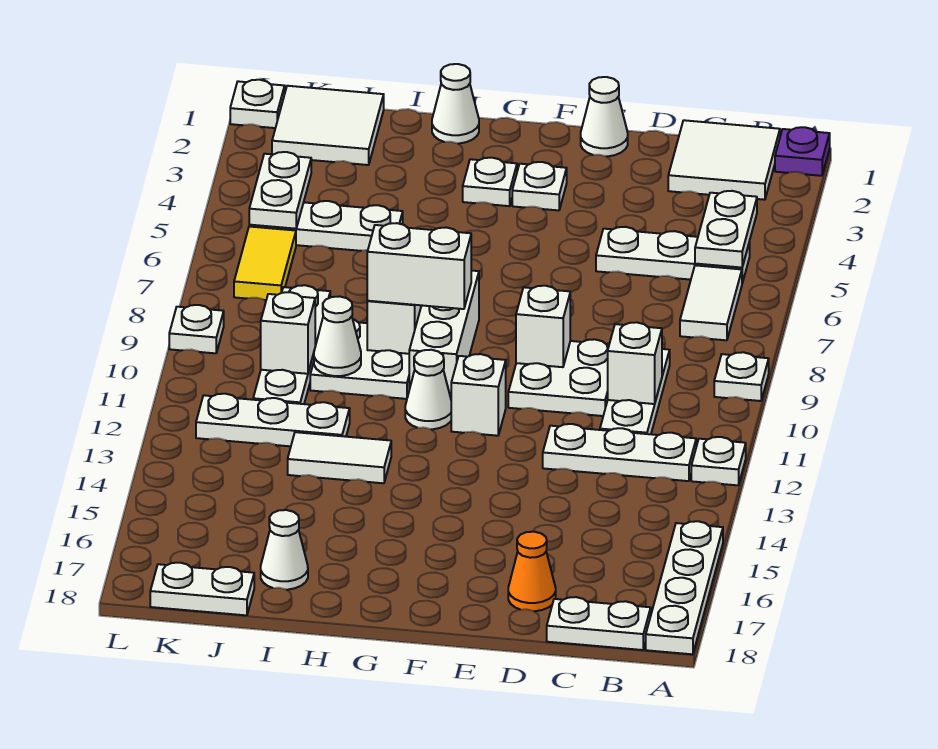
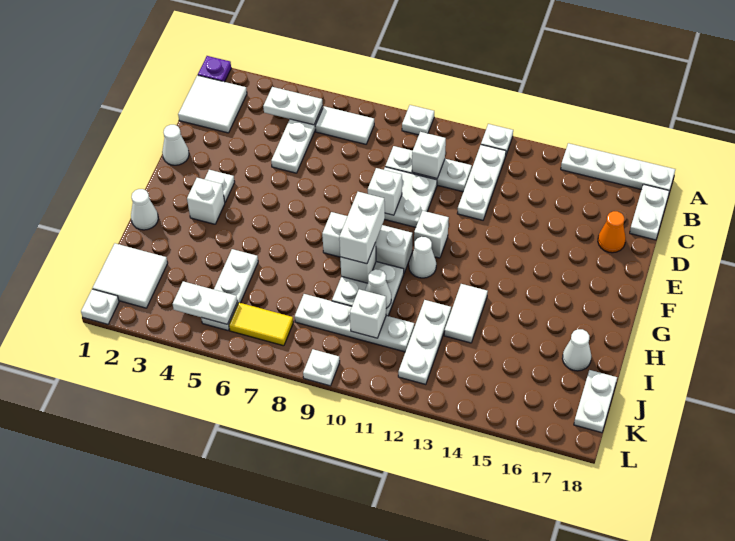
white plate G3 level 1 -> white brick G3 level 1

